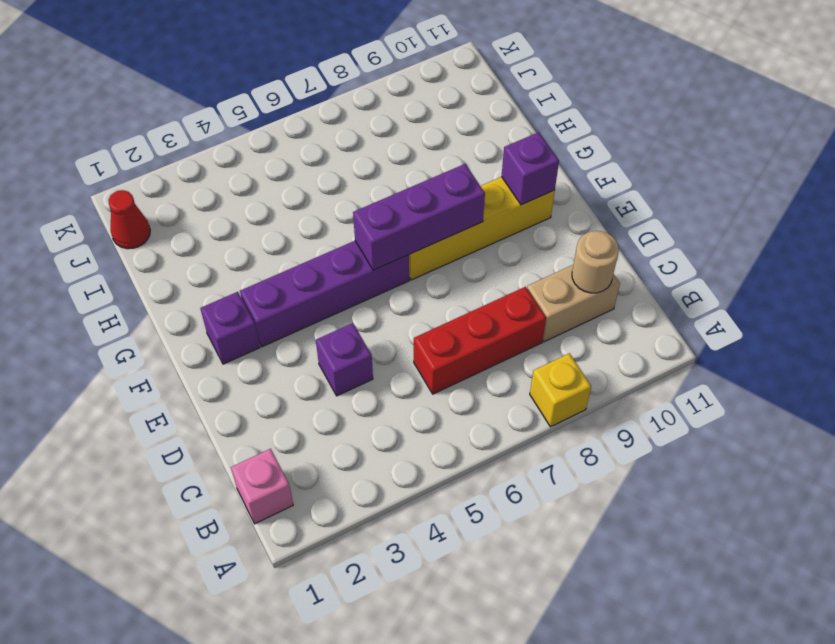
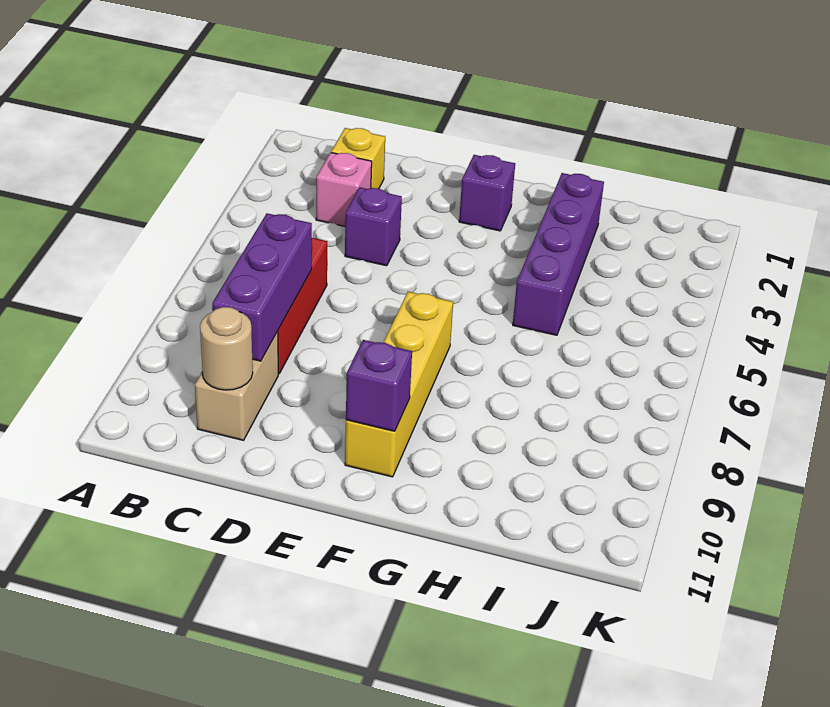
yellow brick A8 level 1 -> yellow brick C2 level 1
pink brick B1 level 1 -> pink brick C3 level 1
purple brick F3:F6 level 1 -> purple brick H2:H5 level 1
purple brick F6:F8 level 2 -> purple brick C7:C9 level 2
red cone J1 level 1 -> none

